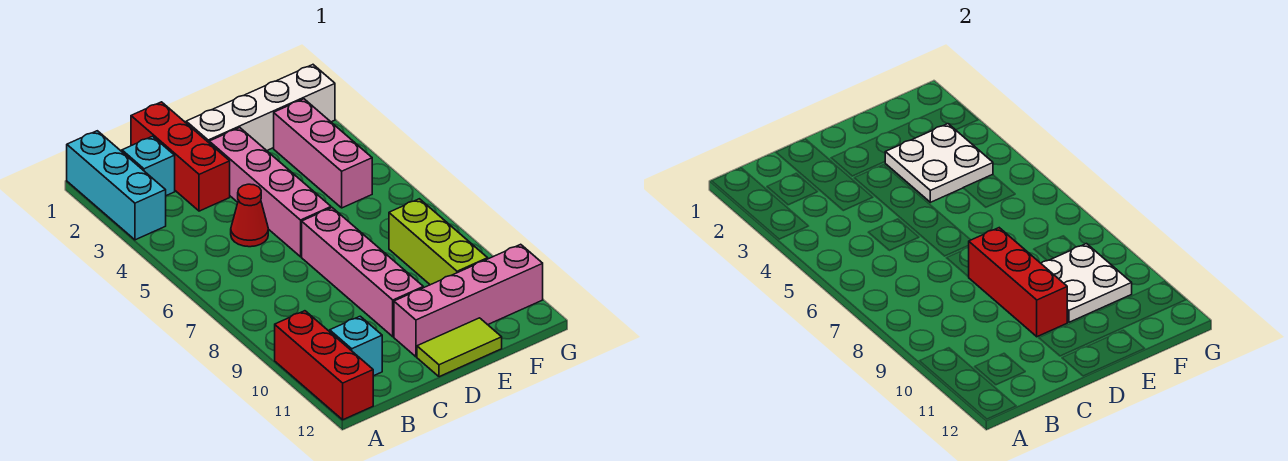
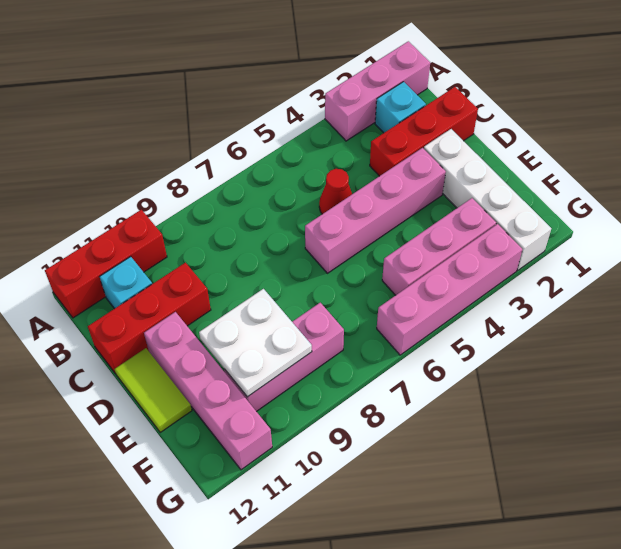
cyan brick A1:A3 level 1 -> pink brick A1:A3 level 1
pink brick D7:D10 level 1 -> pink brick G3:G6 level 1
red brick D8:D10 level 2 -> red brick C10:C12 level 1
white plate E3:F4 level 2 -> none
lime brick F8:F10 level 1 -> pink brick F8:F10 level 1

